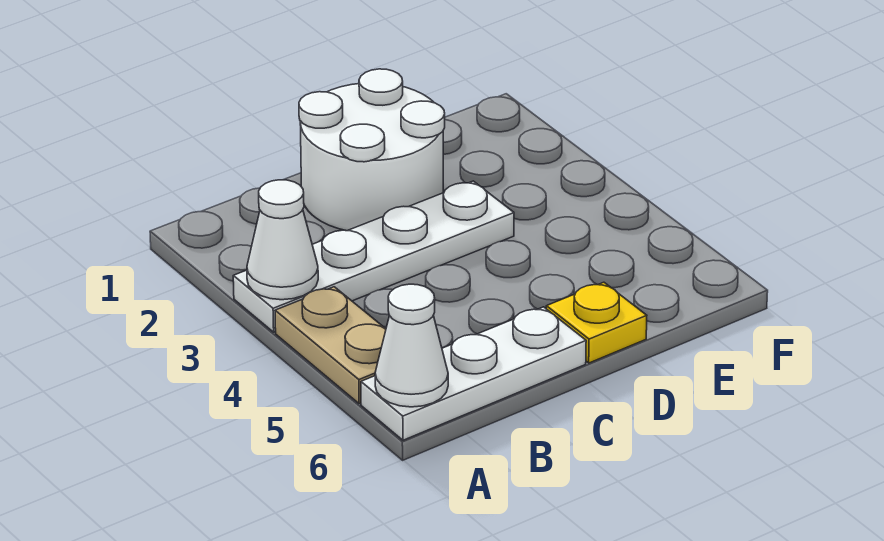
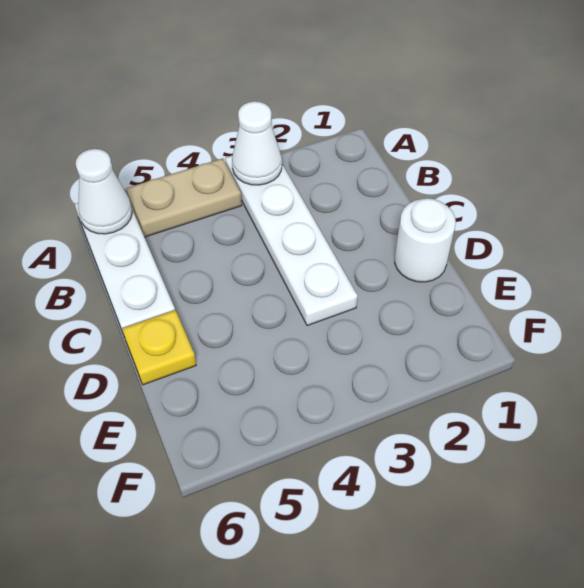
white round brick C1:D2 level 1 -> white round brick D1 level 1

